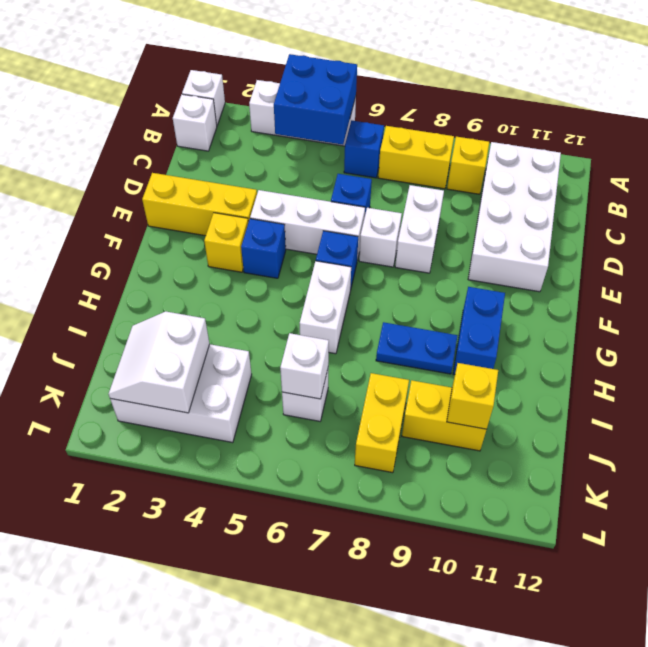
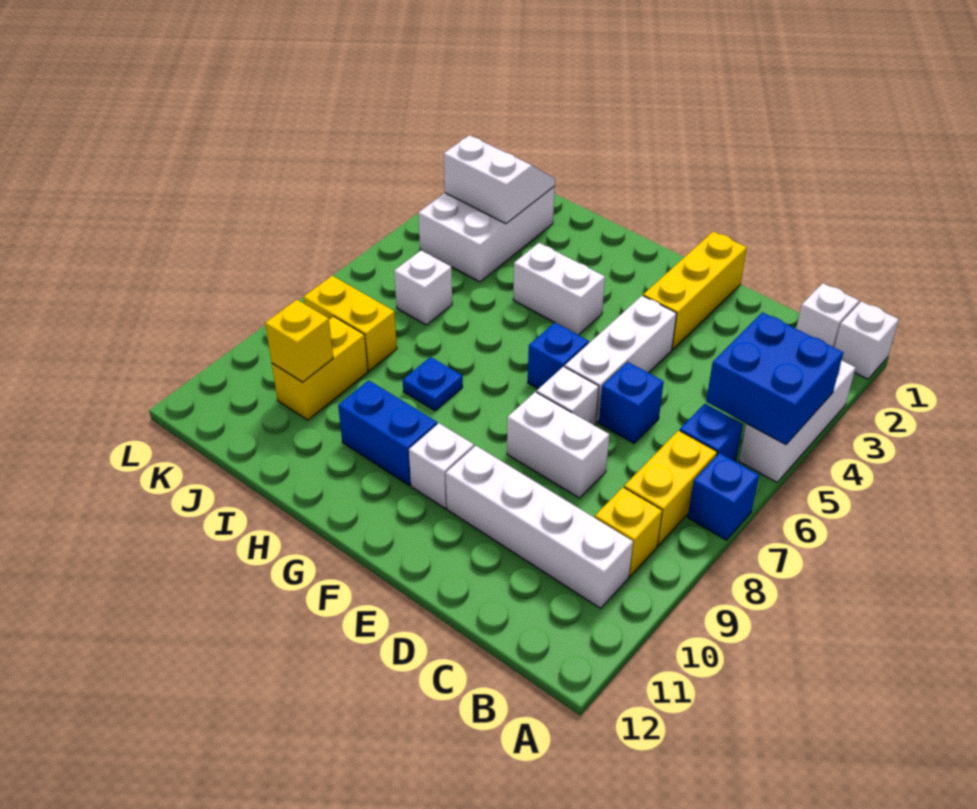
white brick B10:E11 level 1 -> white brick B10:E10 level 1
yellow brick F3 level 1 -> none
blue brick F4 level 1 -> blue brick A7 level 1
white brick G6:H6 level 1 -> white brick G4:H4 level 1
blue plate H8:H9 level 1 -> blue plate H8 level 1
white brick J6 level 2 -> white brick F10 level 1

